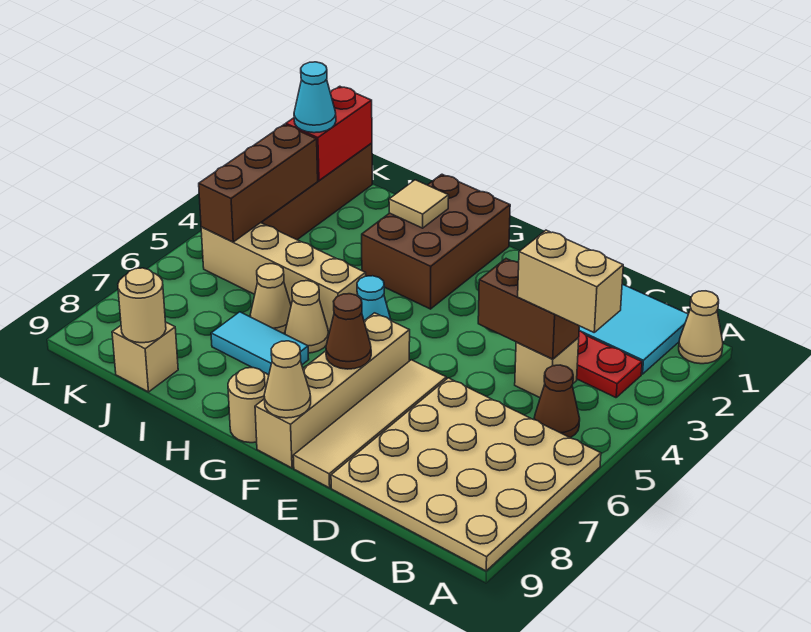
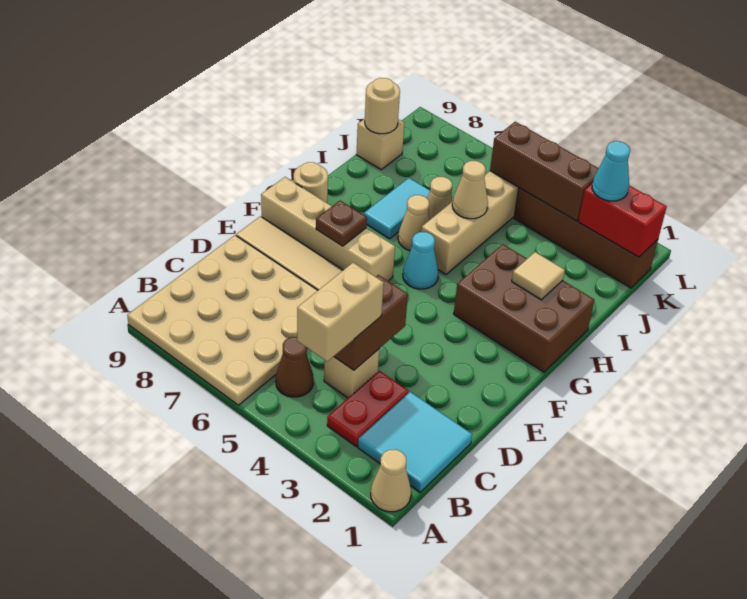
brown cone F7 level 2 -> brown plate F7 level 2
tan cone F9 level 2 -> tan cone I5 level 2

